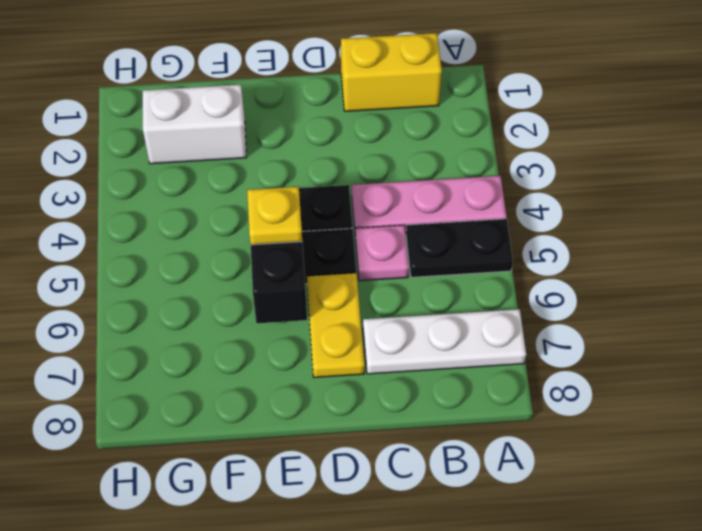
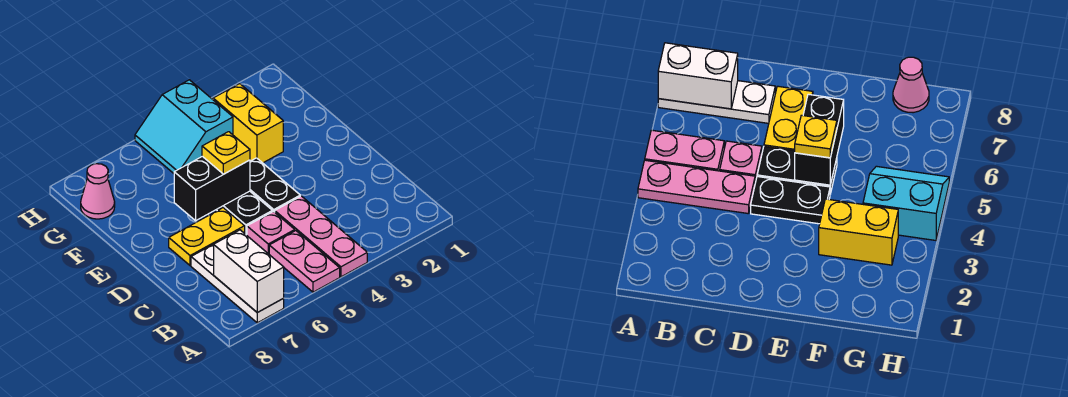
black plate A5:B5 level 1 -> pink plate A5:B5 level 1
yellow brick B1:C1 level 1 -> yellow brick F3:G3 level 1
white brick F2:G2 level 1 -> white brick A7:B7 level 2
none -> cyan slope G4:H5 level 1 top 4
none -> pink cone G8 level 1

